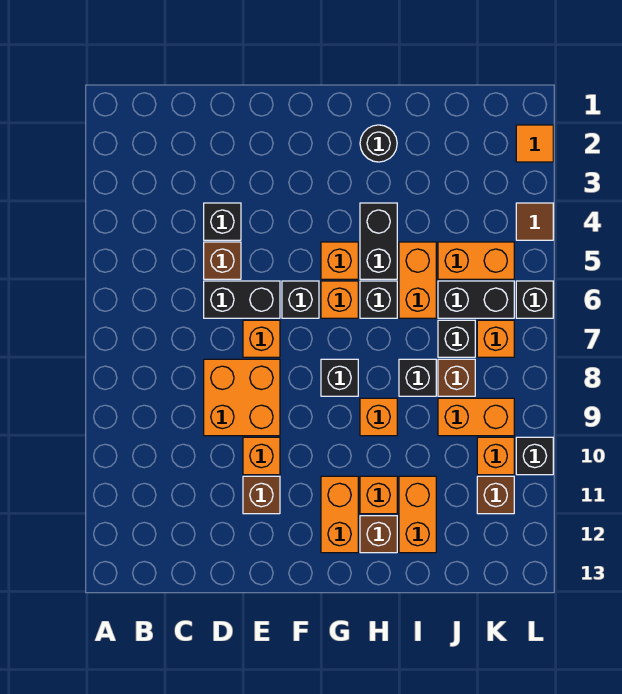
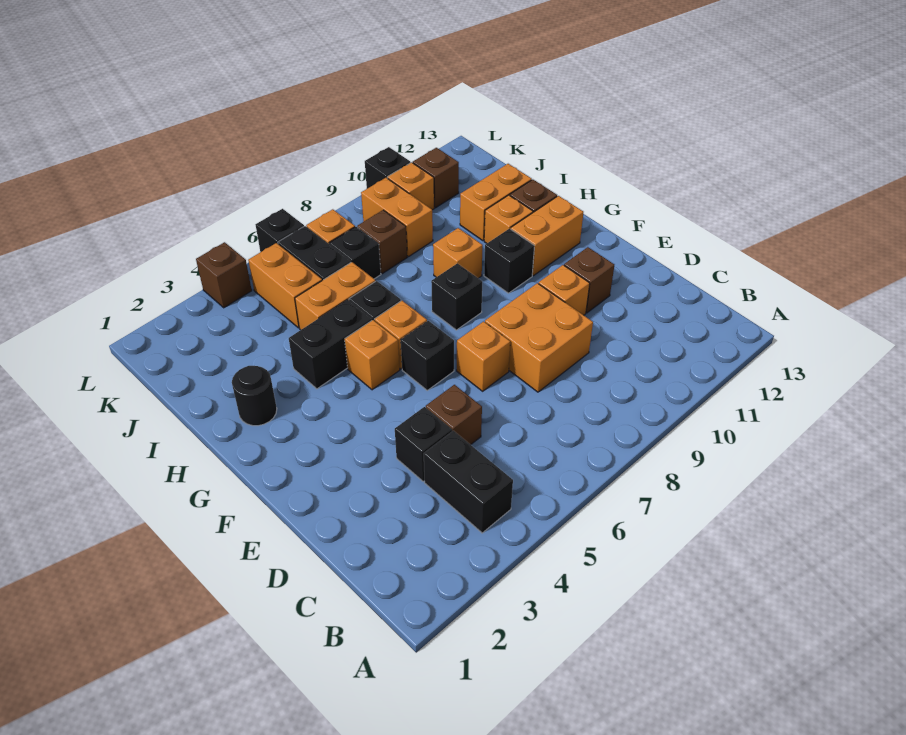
black brick D6:E6 level 1 -> black brick B4:C4 level 1
black brick I8 level 1 -> black brick G10 level 1
orange tile L2 level 1 -> none
brown tile L4 level 1 -> brown brick L4 level 1

